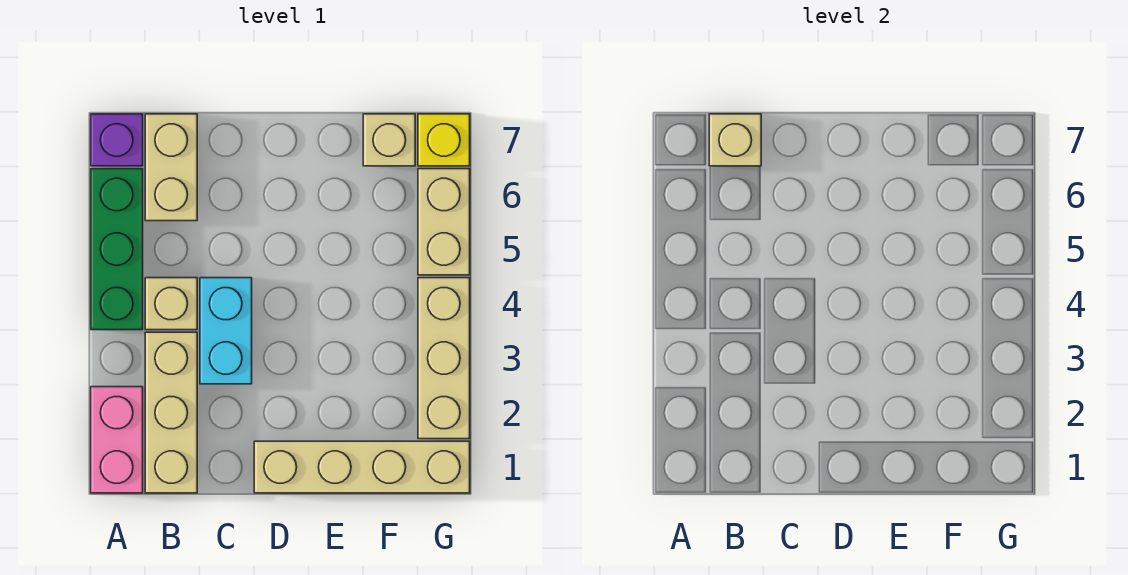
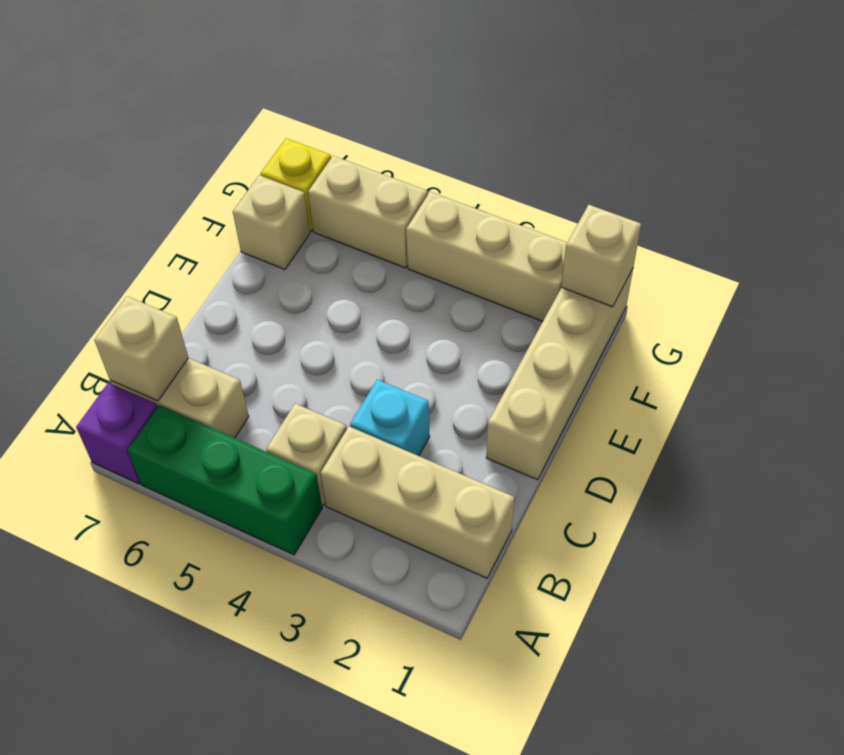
pink brick A1:A2 level 1 -> none
cyan brick C3:C4 level 1 -> cyan brick C3 level 1
none -> tan brick G1 level 2

